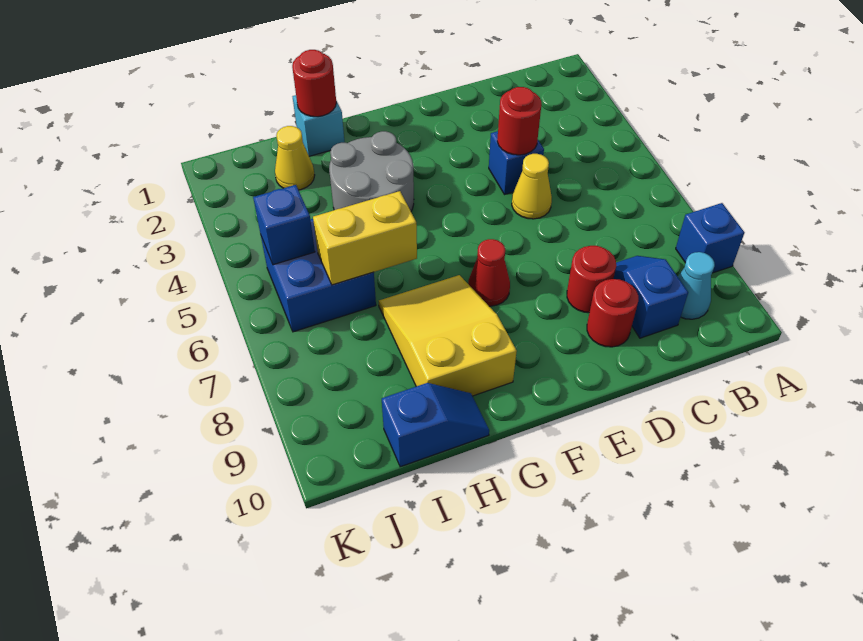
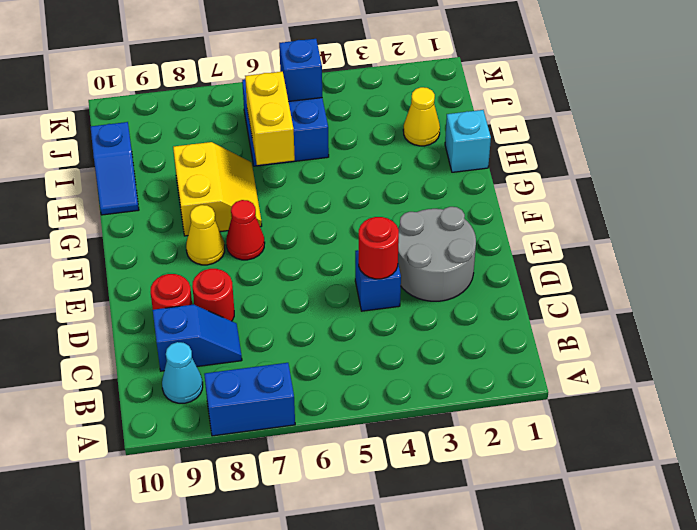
blue brick A8 level 1 -> blue brick A7:A8 level 1
yellow cone D5 level 1 -> yellow cone F8 level 1
grey round brick G3:H4 level 1 -> grey round brick D2:E3 level 1
yellow slope G7:H9 level 1 top 9 -> yellow slope G7:H8 level 1 top 8
red round brick H1 level 2 -> none

